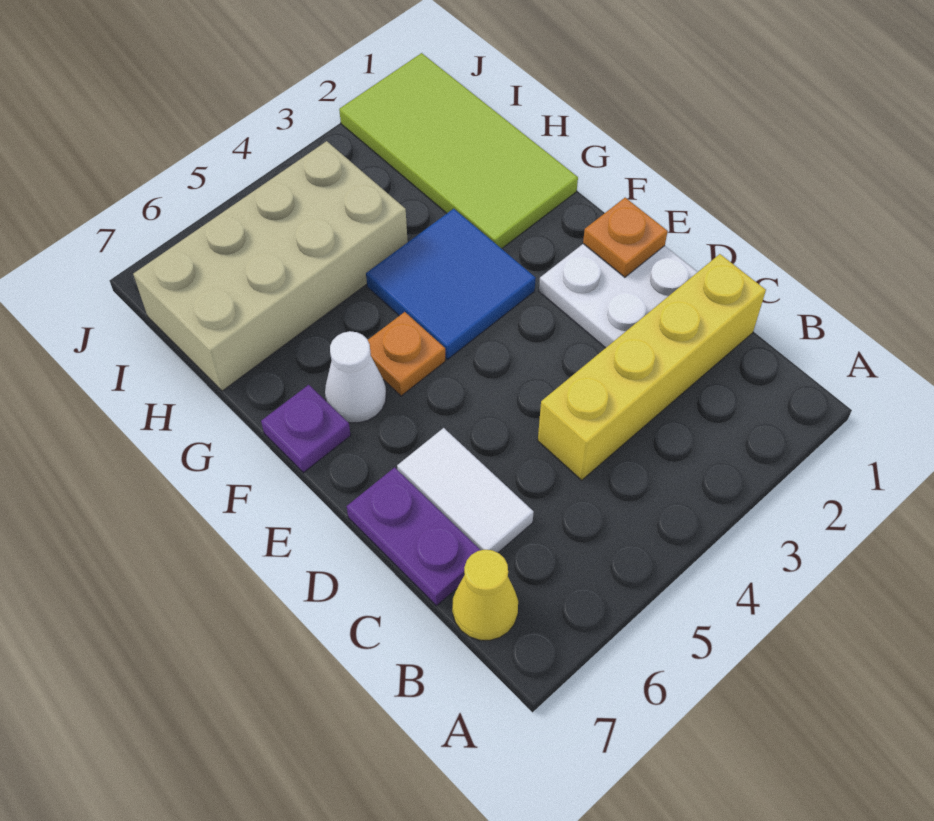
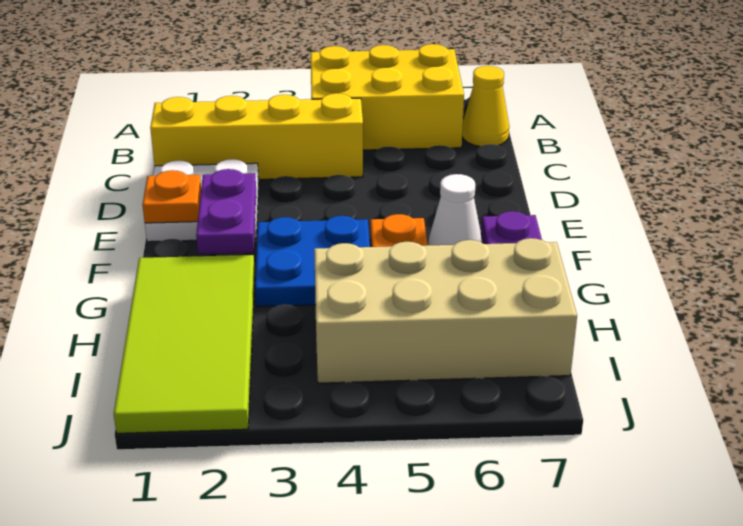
none -> yellow brick A4:B6 level 1
white tile C6:D6 level 1 -> none
purple plate C7:D7 level 1 -> purple plate E2:F2 level 2
blue tile F3:G4 level 1 -> blue plate F3:G4 level 1

